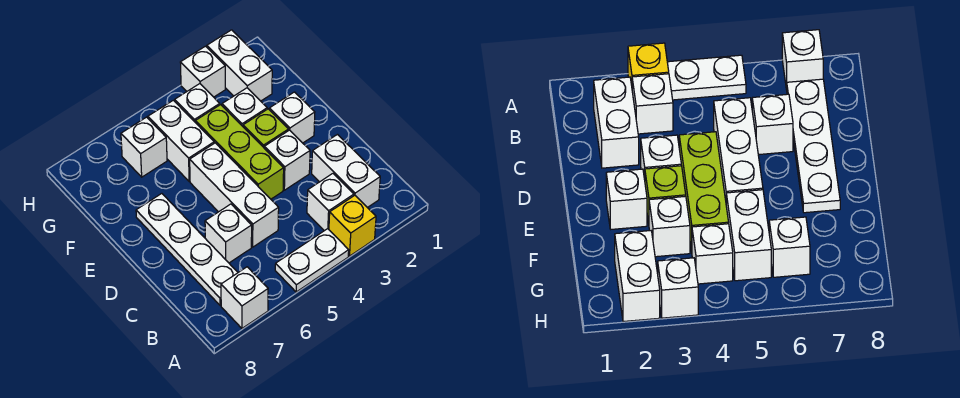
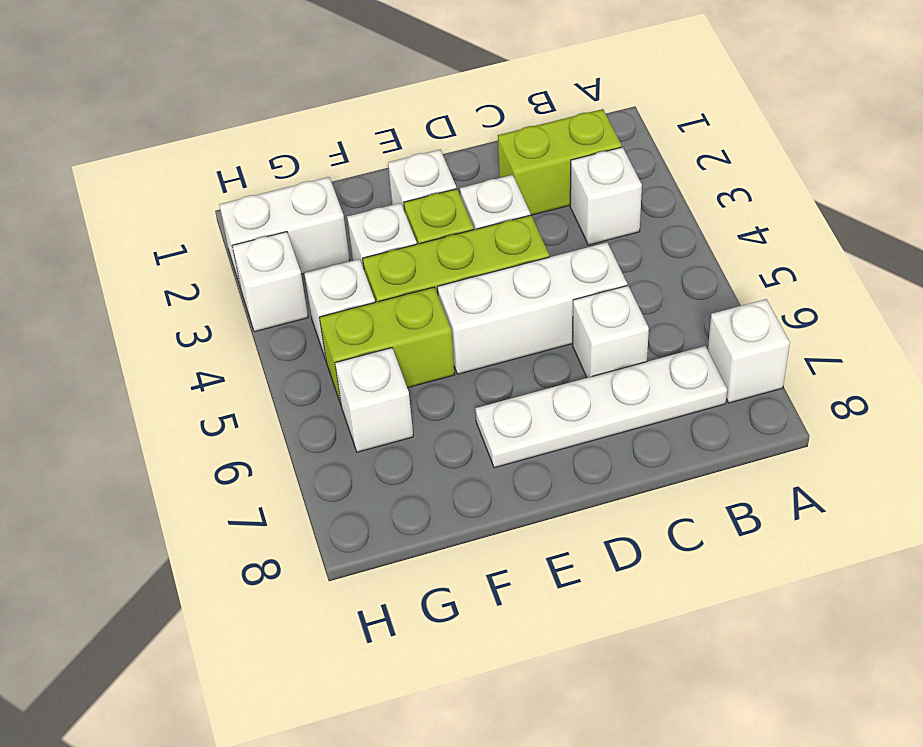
yellow brick A3 level 1 -> none
white plate A4:A5 level 1 -> none
white brick B2:C2 level 1 -> lime brick B2:C2 level 1
white brick F5:G5 level 1 -> lime brick F5:G5 level 1

